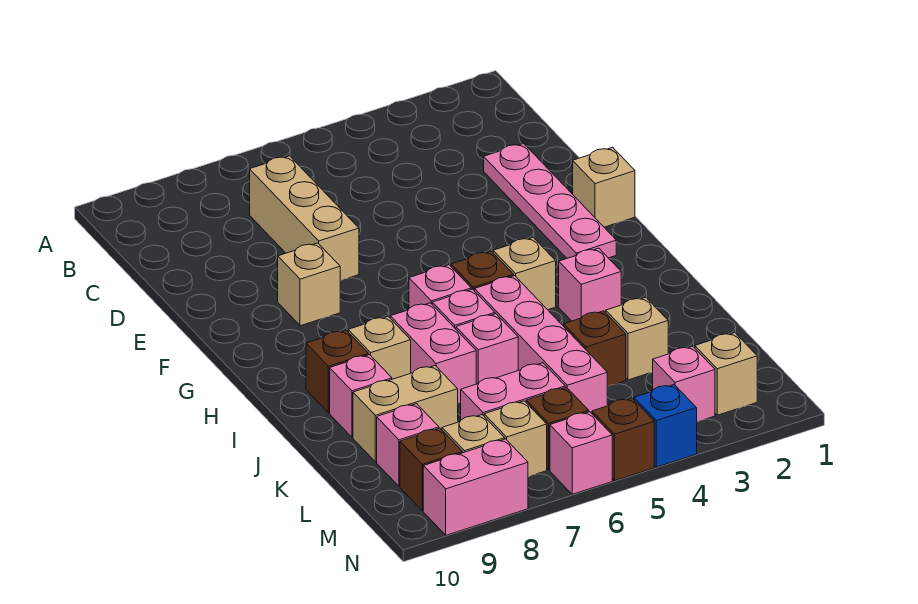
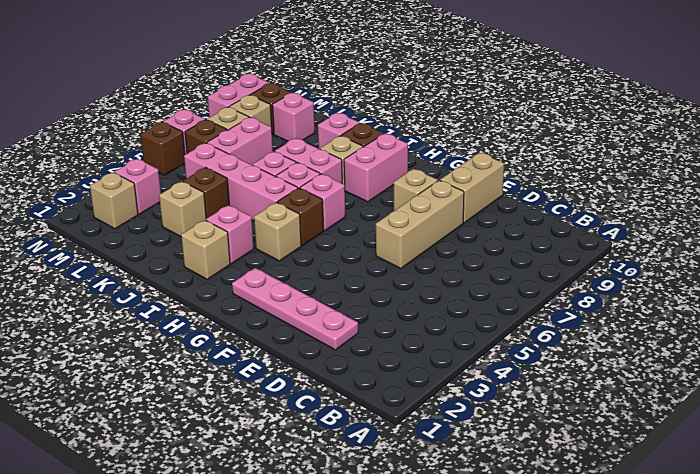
tan brick C7:E7 level 1 -> tan brick E6:E8 level 1
tan brick F1 level 1 -> tan brick I2 level 1
none -> pink brick H8:H9 level 1
tan brick K8:K9 level 1 -> tan brick E9:E10 level 1
blue brick N4 level 1 -> none

